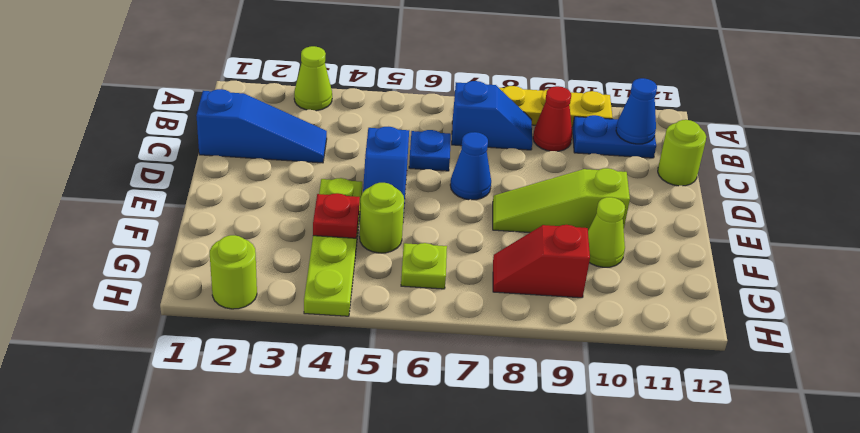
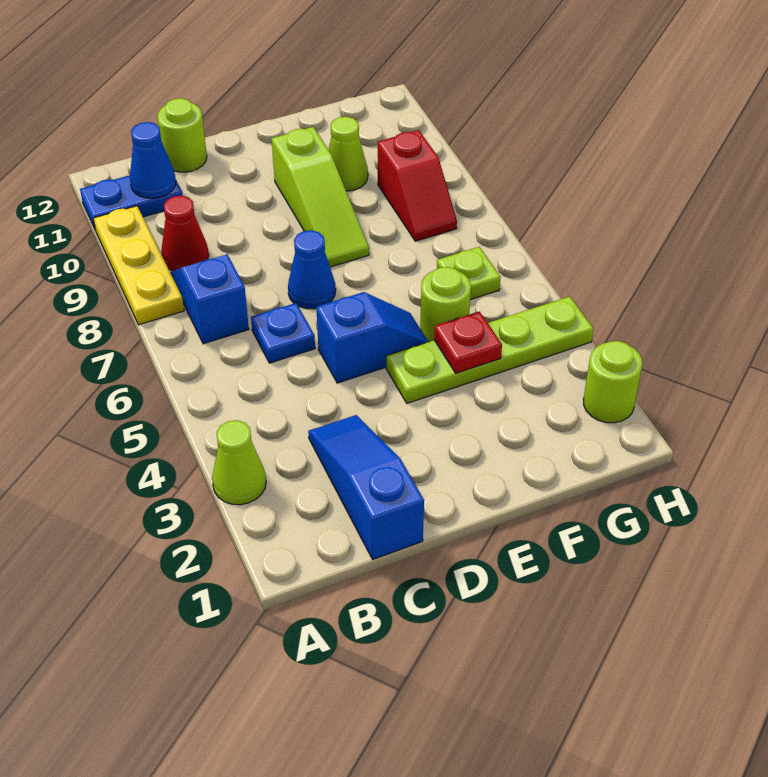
blue plate B10:B11 level 1 -> blue plate A11:B11 level 1

